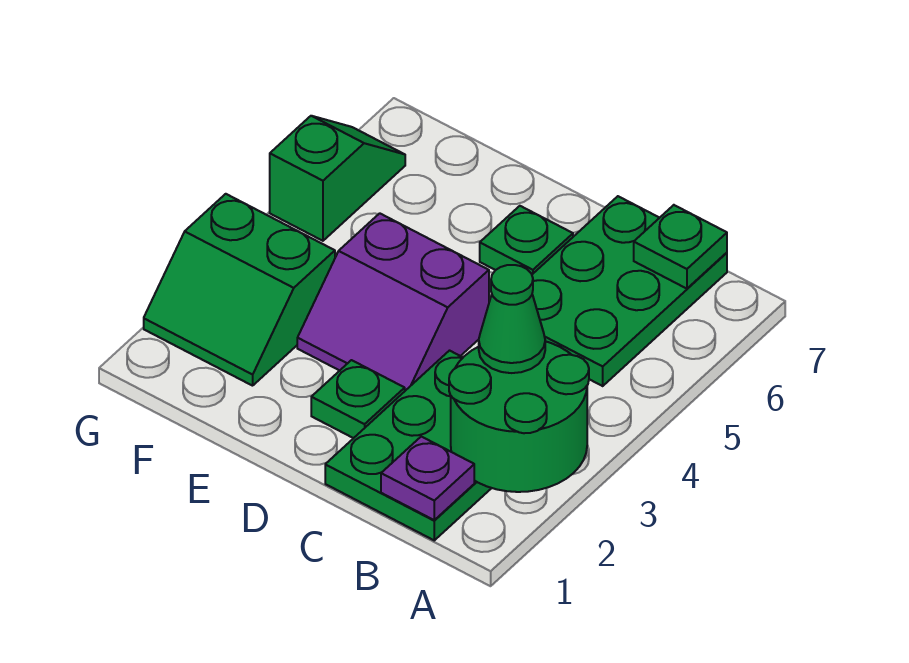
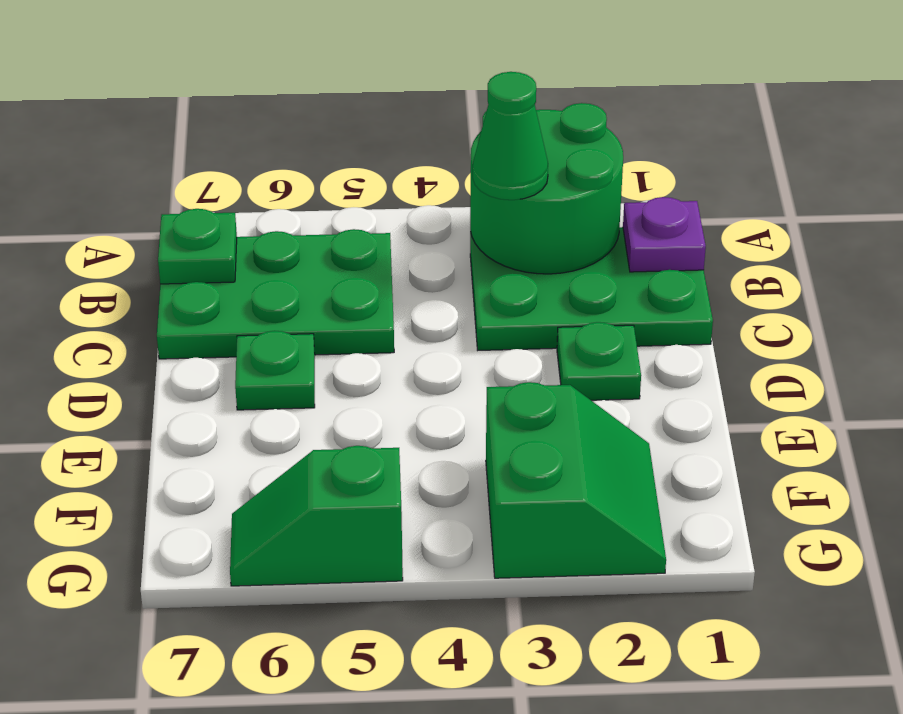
purple slope D3:E4 level 1 top 4 -> none

